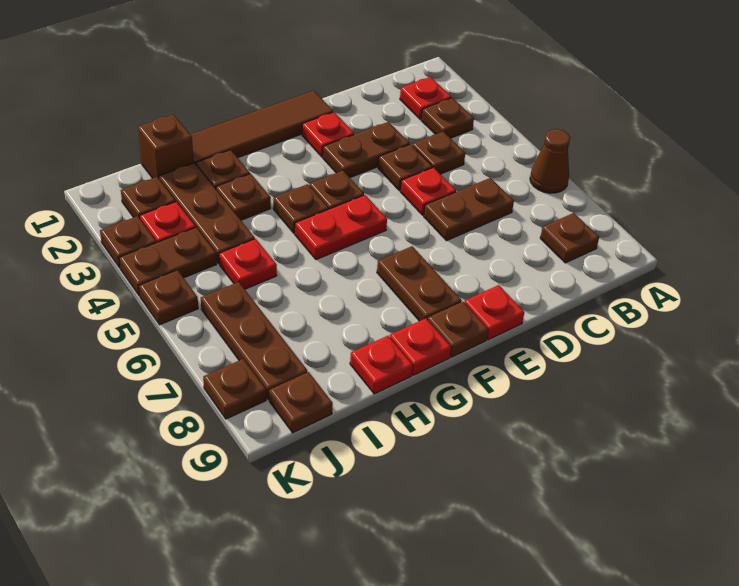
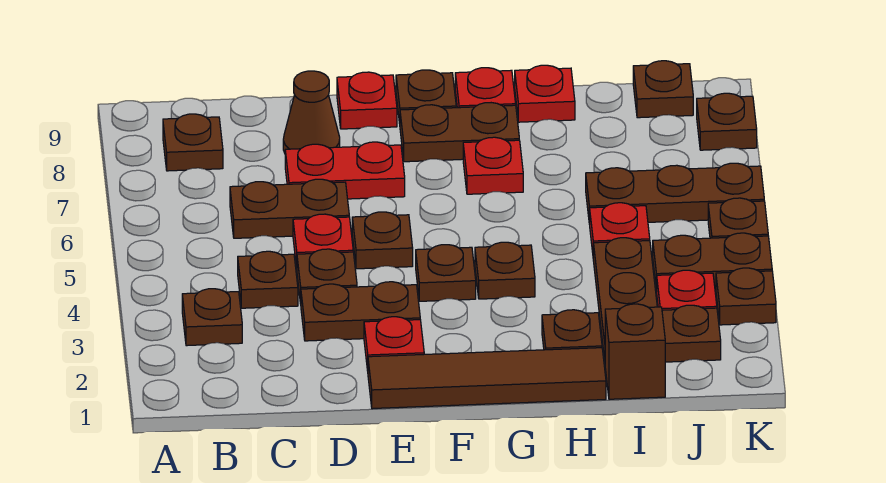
brown cone A6 level 1 -> brown cone D8 level 1
red plate B2 level 1 -> red plate G7 level 1
red plate F5:G5 level 1 -> red plate D7:E7 level 1
brown plate F7:F8 level 1 -> brown plate F8:G8 level 1
brown plate H3 level 1 -> brown plate E5 level 1
brown plate J6:J8 level 1 -> brown plate I6:K6 level 1

